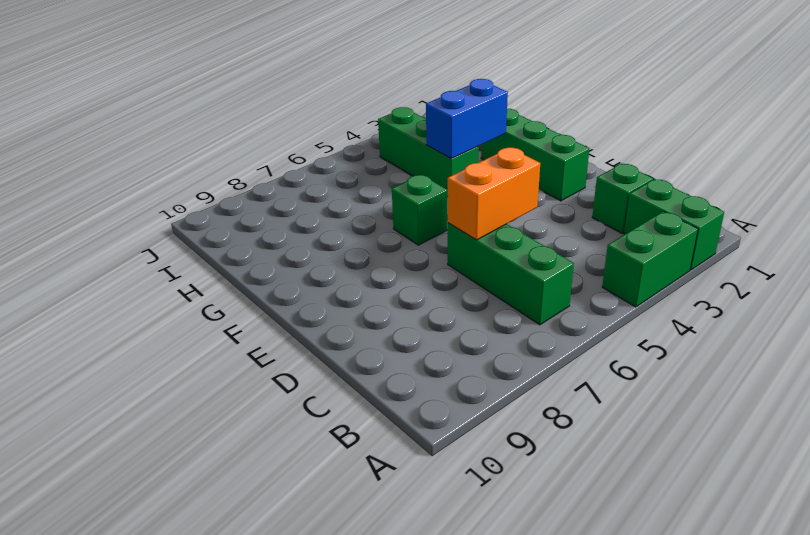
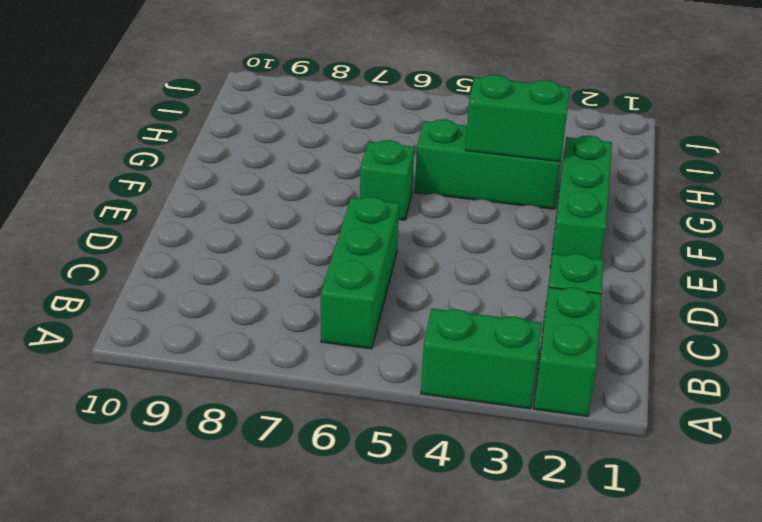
orange brick D5:D6 level 2 -> none
blue brick G3:G4 level 2 -> green brick G3:G4 level 2
green brick G4:I4 level 1 -> green brick G3:G5 level 1

